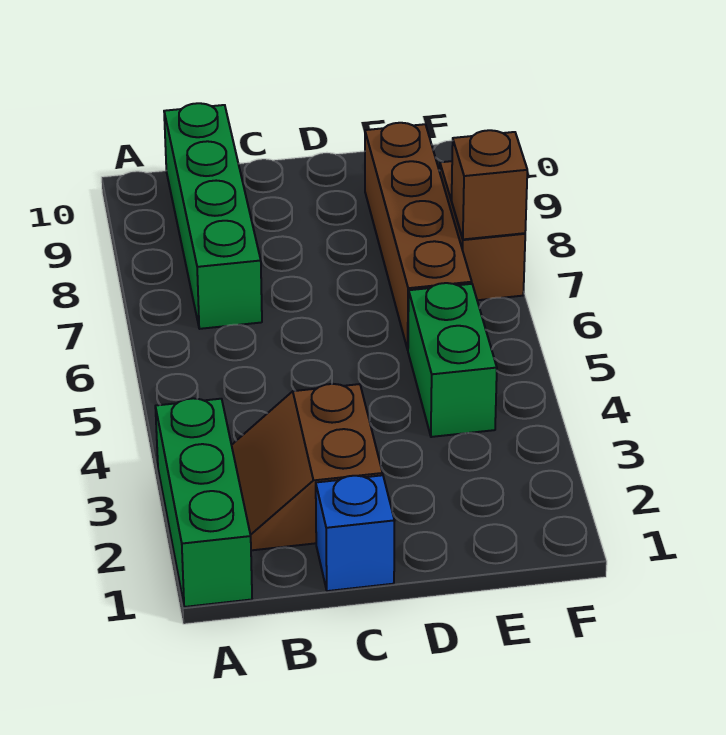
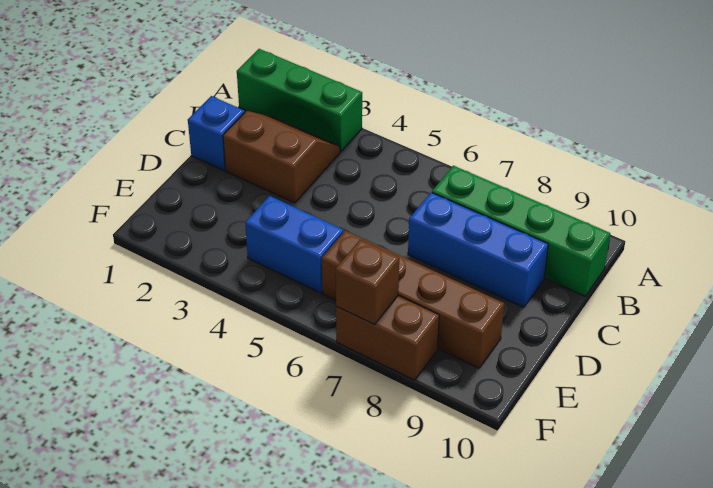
none -> blue brick C7:C9 level 1
green brick E4:E5 level 1 -> blue brick E4:E5 level 1

